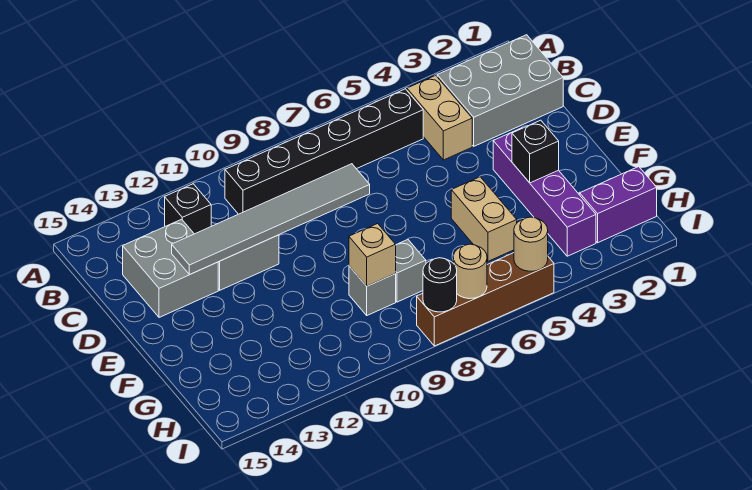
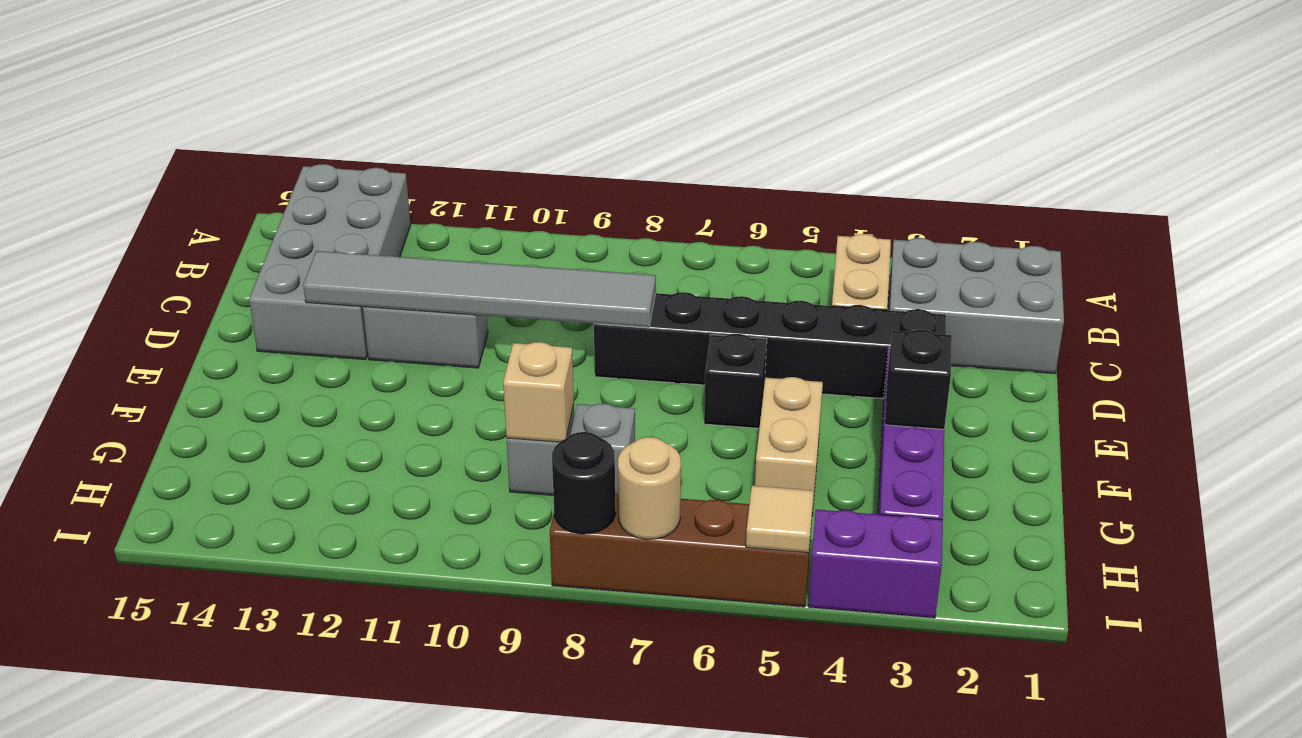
black brick B5:B10 level 1 -> black brick D3:D8 level 1
black brick B12 level 1 -> black brick E6 level 1
grey brick C13:D14 level 1 -> grey brick A13:D14 level 1
purple brick H1:H2 level 1 -> purple brick I3:I4 level 1
tan round brick I5 level 2 -> tan tile I5 level 2

